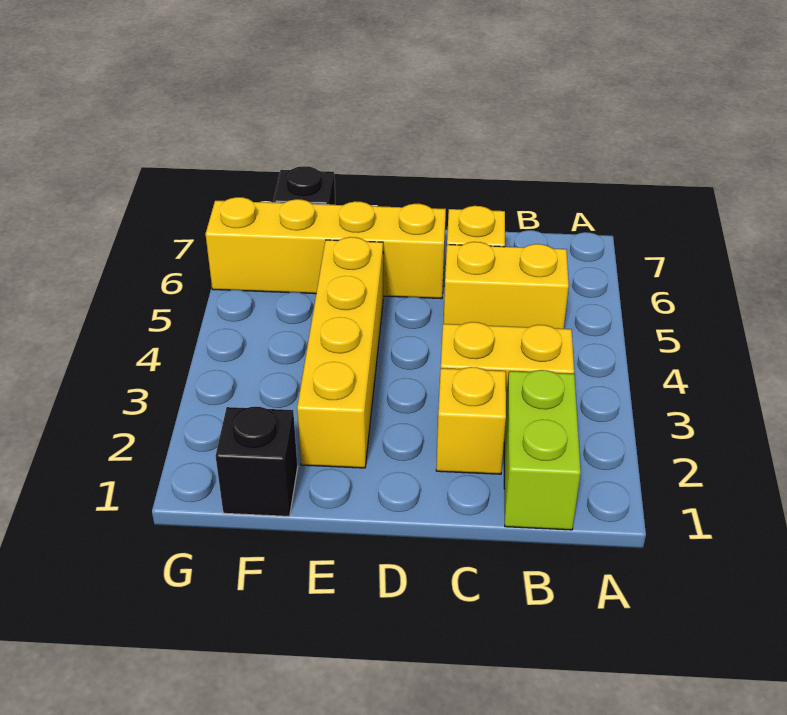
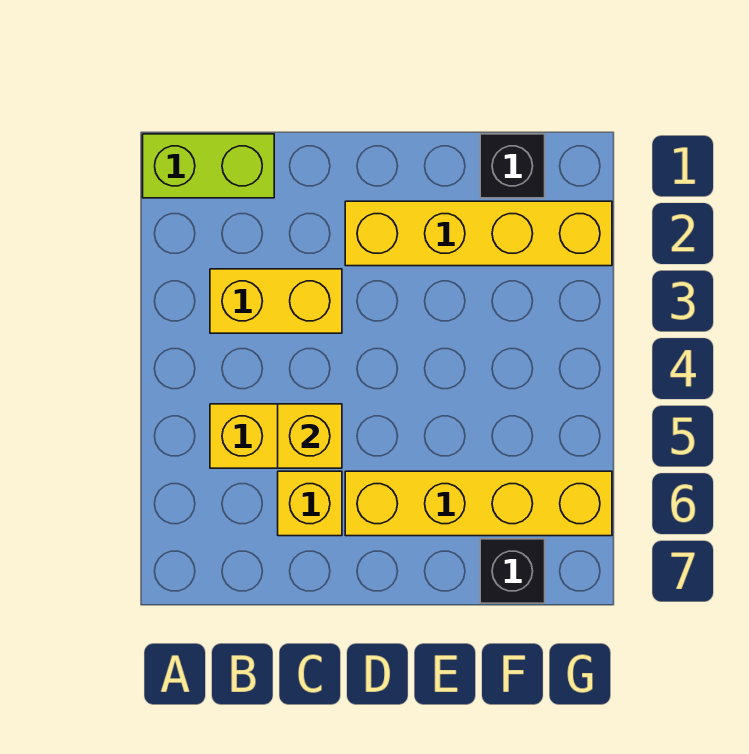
lime brick B1:B2 level 1 -> lime brick A1:B1 level 1
yellow brick C2 level 1 -> yellow brick C5 level 2
yellow brick E2:E5 level 1 -> yellow brick D2:G2 level 1

